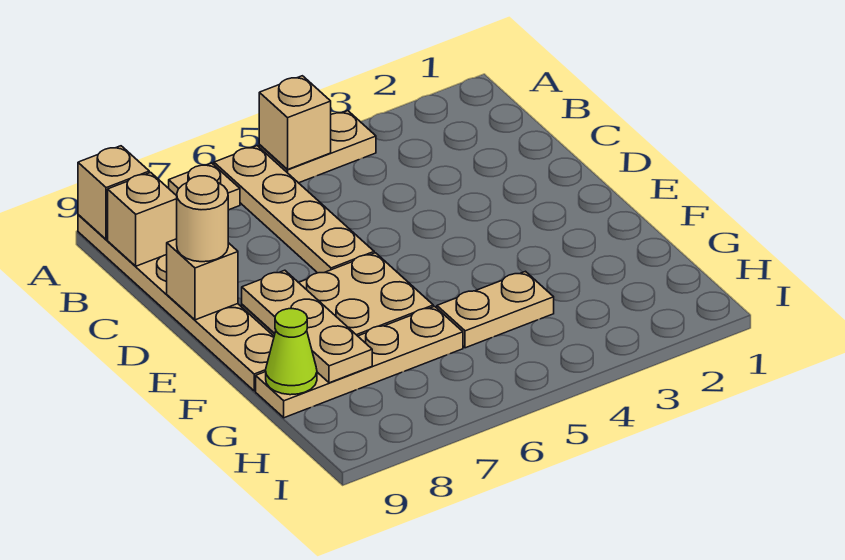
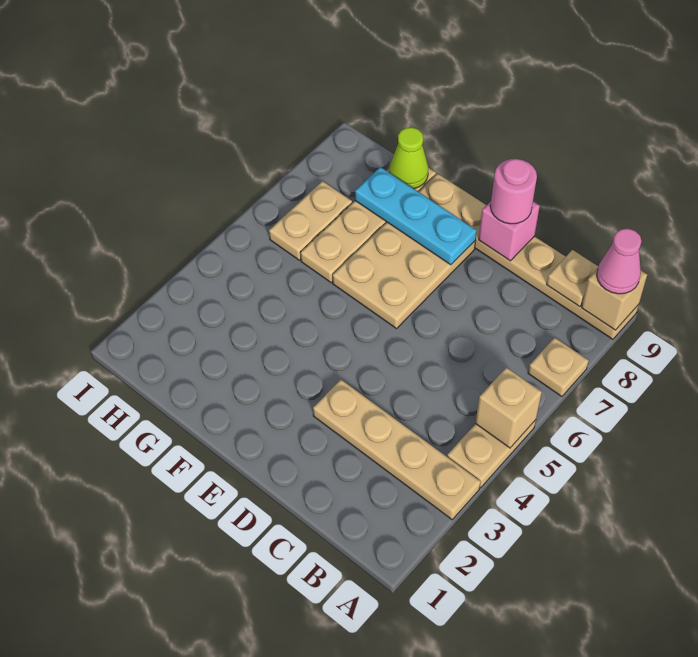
tan plate A6:D6 level 1 -> tan plate A3:D3 level 1
none -> pink cone A9 level 3
tan brick B9 level 2 -> tan plate B9 level 2
tan brick D9 level 2 -> pink brick D9 level 2
tan round brick D9 level 3 -> pink round brick D9 level 3
tan plate E8:G8 level 2 -> cyan plate E8:G8 level 2
tan plate G4:G5 level 1 -> tan plate H6:H7 level 1

